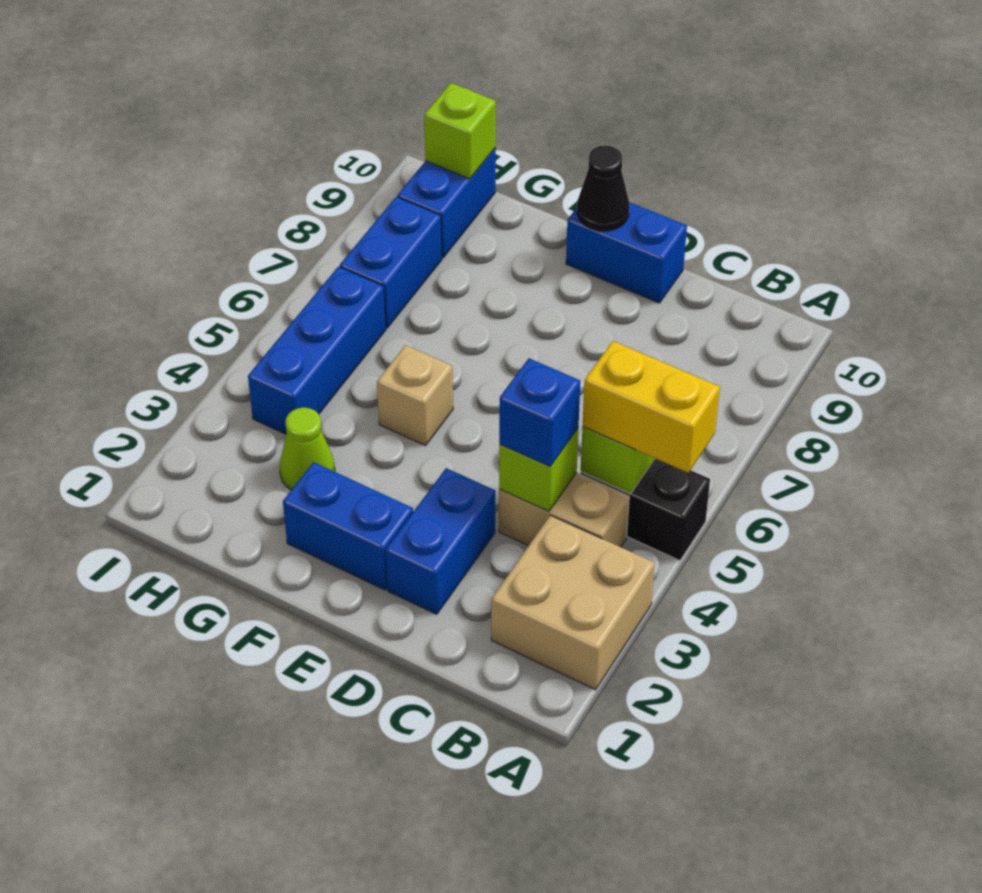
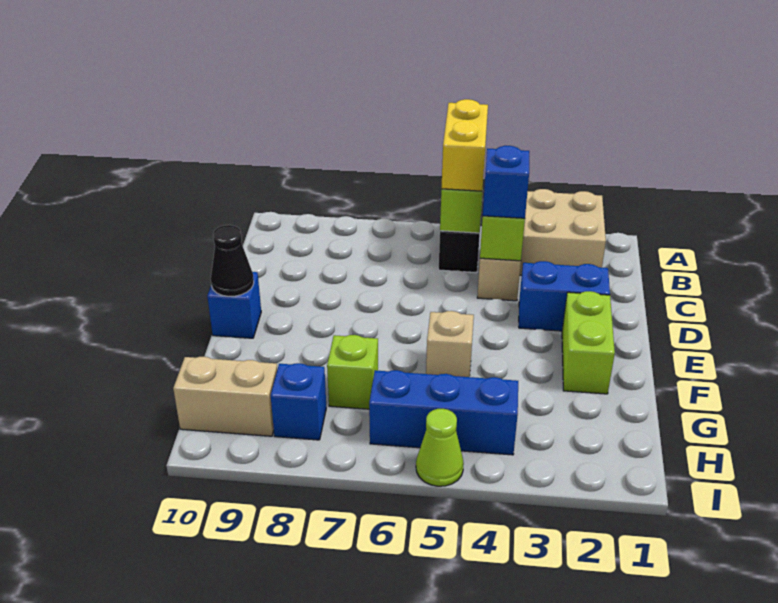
blue brick D10:E10 level 1 -> blue brick E10 level 1
blue brick E2:F2 level 1 -> lime brick E2:F2 level 1
lime cone G3 level 1 -> lime cone I5 level 1
blue brick H7:H8 level 1 -> blue brick H8 level 1
blue brick H9:H10 level 1 -> tan brick H9:H10 level 1
lime brick H10 level 2 -> lime brick G7 level 1

